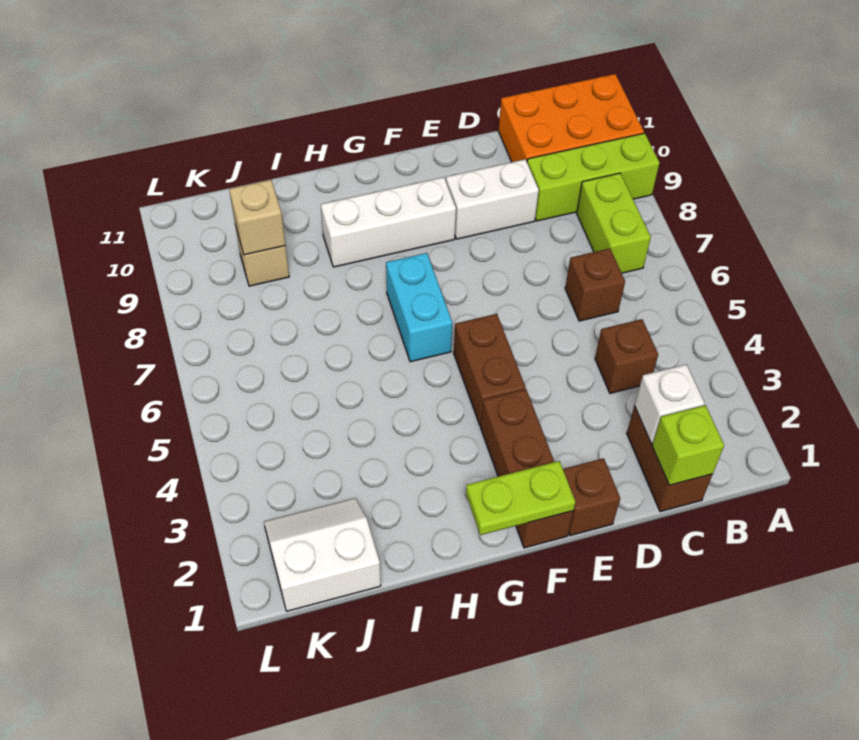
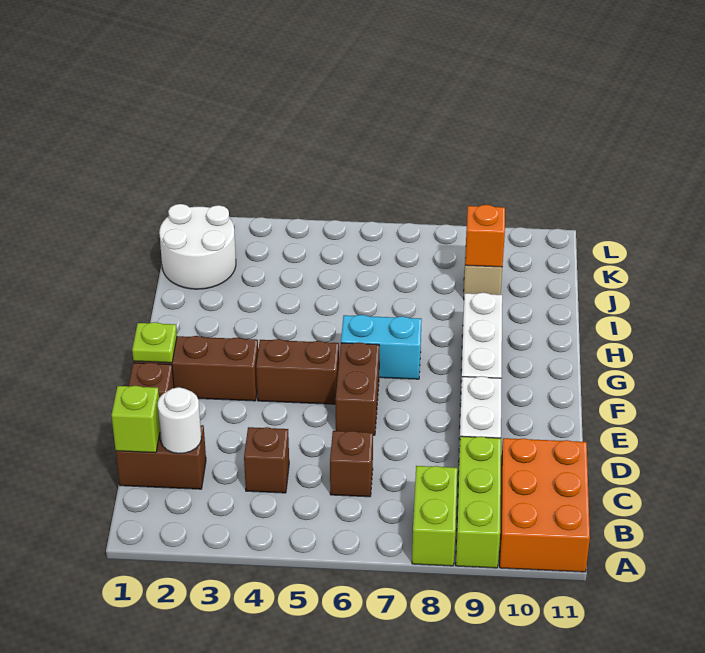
lime brick B7:B8 level 1 -> lime brick A8:B8 level 1
white brick C2 level 2 -> white round brick C2 level 2
none -> brown brick E6:F6 level 1
lime plate F1:G1 level 2 -> lime plate F1 level 2
white slope J1:K2 level 1 top 1 -> white round brick J1:K2 level 1
tan brick J9 level 2 -> orange brick J9 level 2

